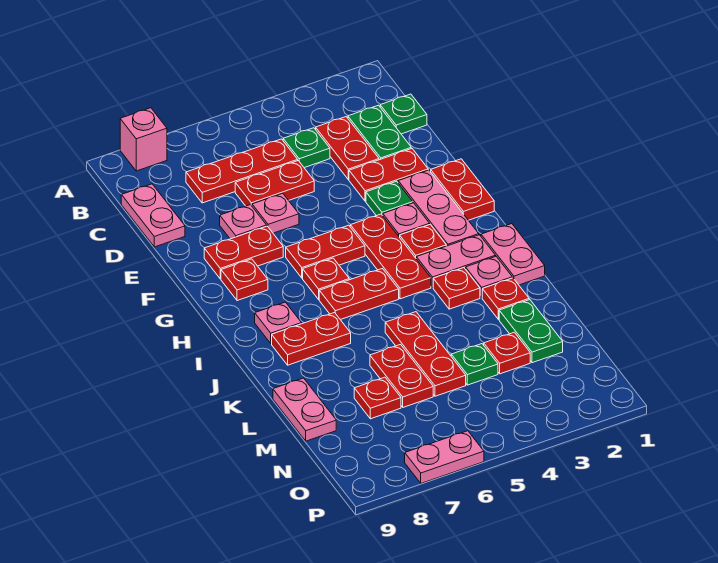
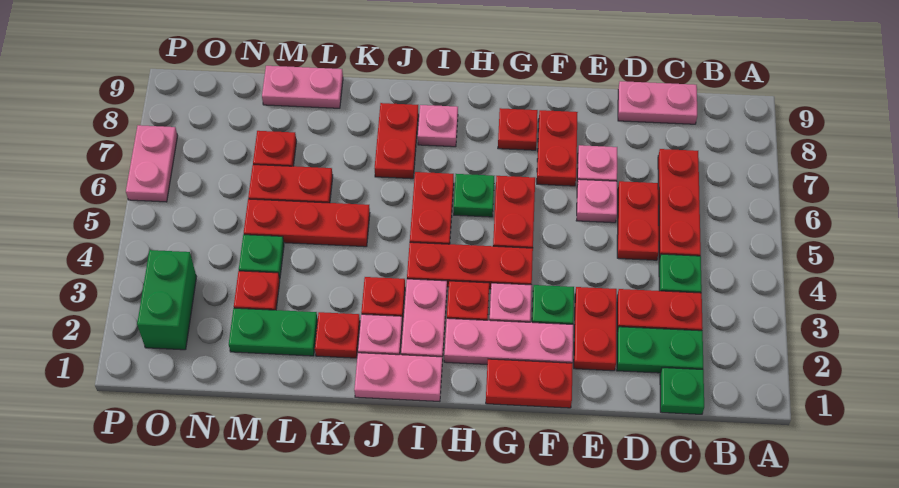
pink brick A8 level 1 -> none
red plate H6 level 1 -> green plate H6 level 1
none -> green brick O2:O3 level 1

